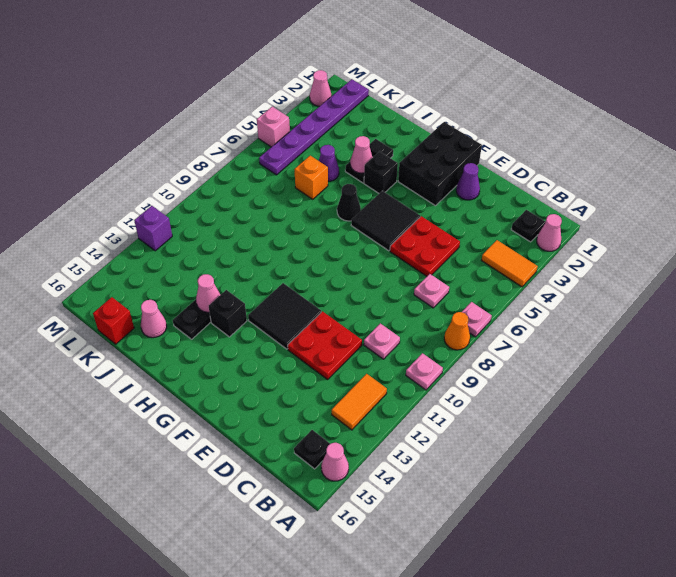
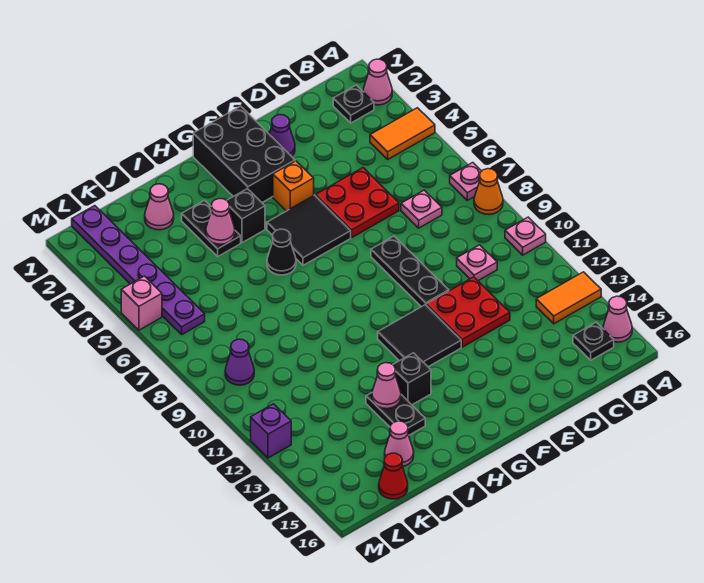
orange tile B12:B13 level 1 -> orange tile A13:B13 level 1
none -> black plate E8:E10 level 1
purple cone J5 level 1 -> purple cone L9 level 1
orange brick J6 level 1 -> orange brick F4 level 1
red brick K16 level 1 -> red cone K16 level 1
pink cone M2 level 1 -> pink cone J2 level 1

